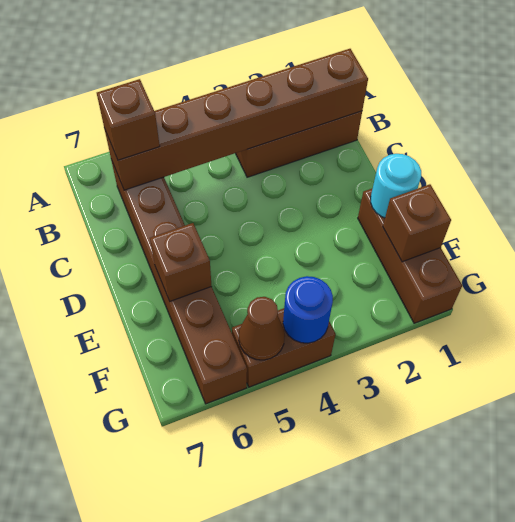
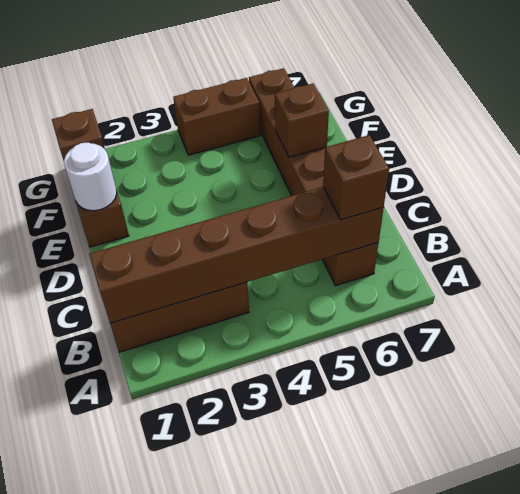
cyan round brick E1 level 2 -> white round brick E1 level 2
blue round brick G4 level 2 -> none
brown cone G5 level 2 -> none

